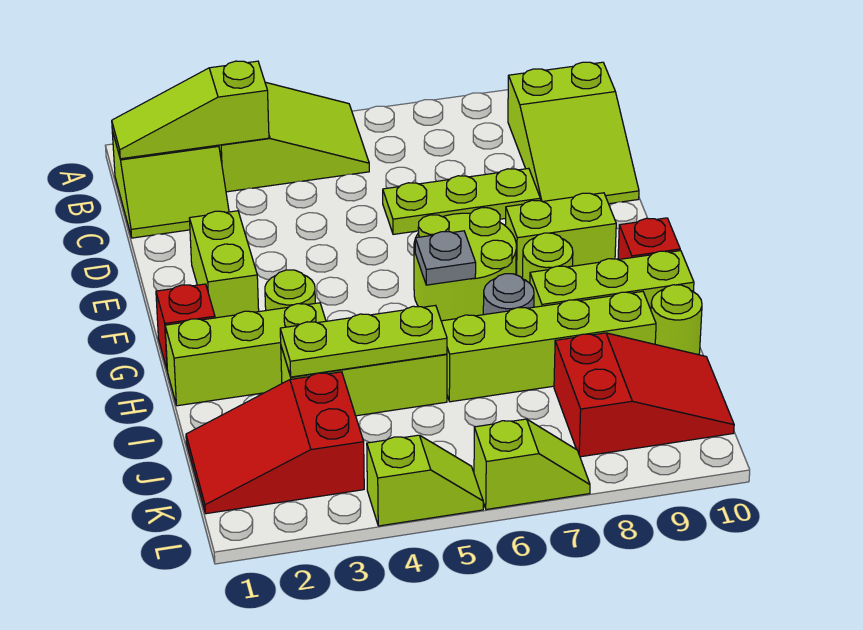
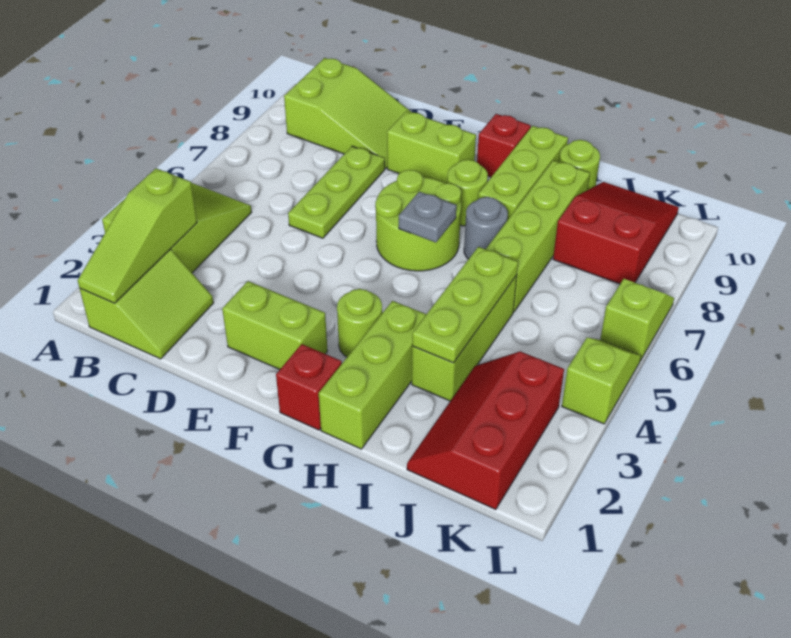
lime brick F8:F9 level 1 -> lime brick E9:F9 level 1
red slope J1:K3 level 1 top 3 -> red slope J1:K3 level 1 top K

